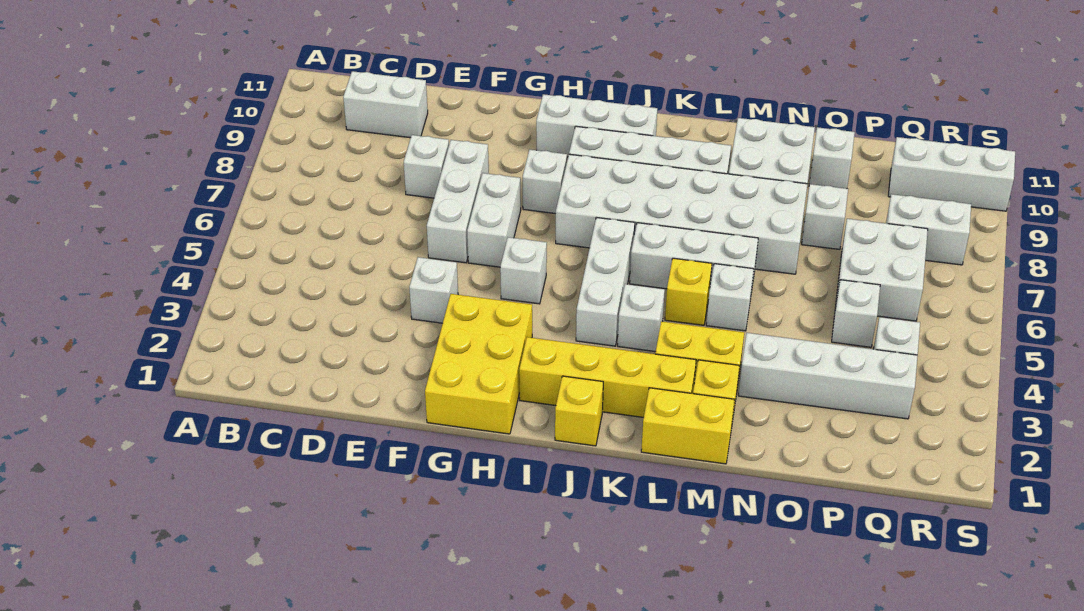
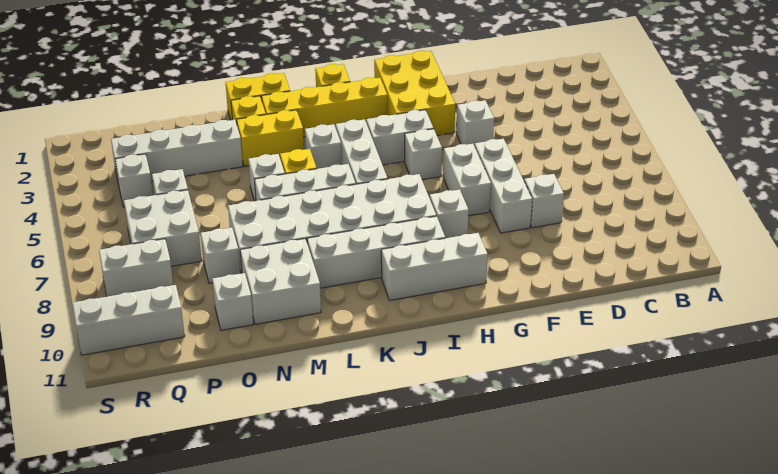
white brick C10:D10 level 1 -> white brick H4:I4 level 1

